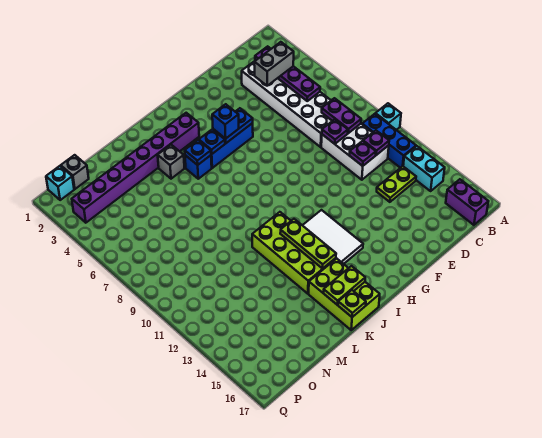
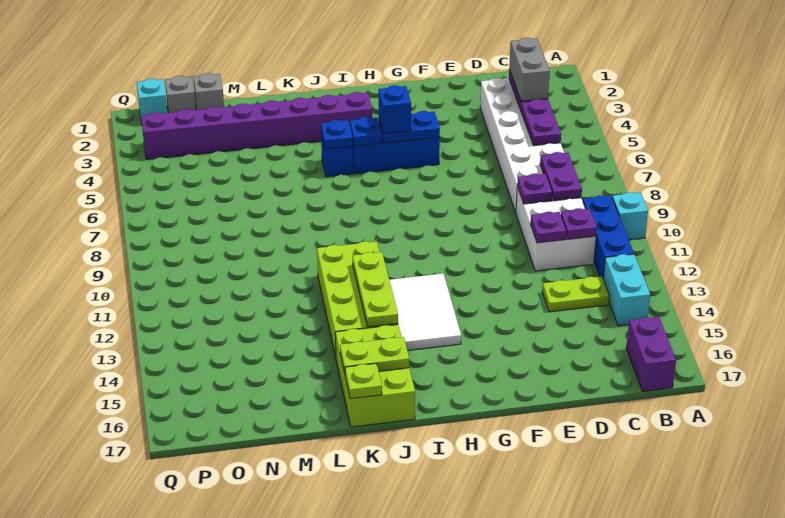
grey brick C4:D4 level 3 -> grey brick C3:C4 level 3
grey brick K4 level 1 -> grey brick N1 level 1

